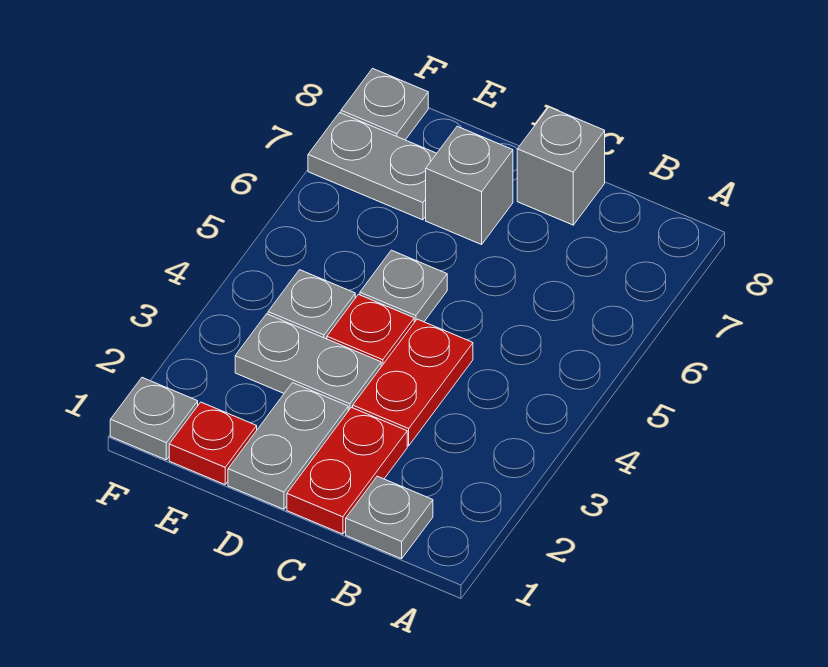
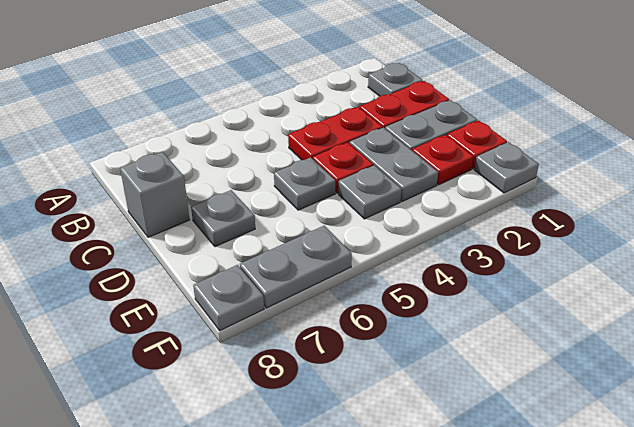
grey brick D7 level 1 -> grey plate D7 level 1
none -> red plate E2 level 1
grey plate E7:F7 level 1 -> grey plate F6:F7 level 1

